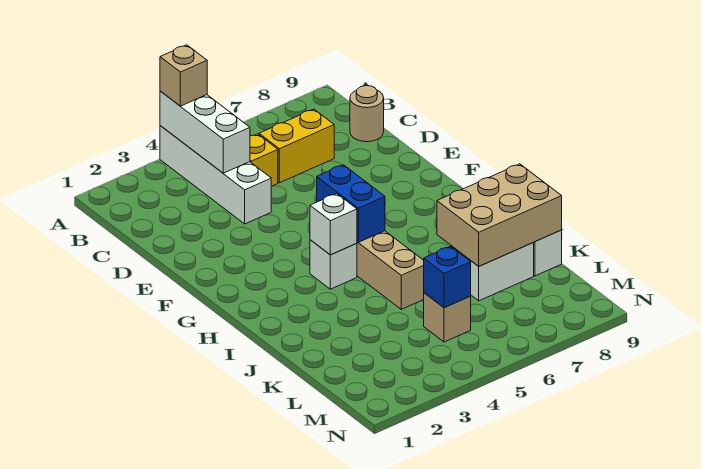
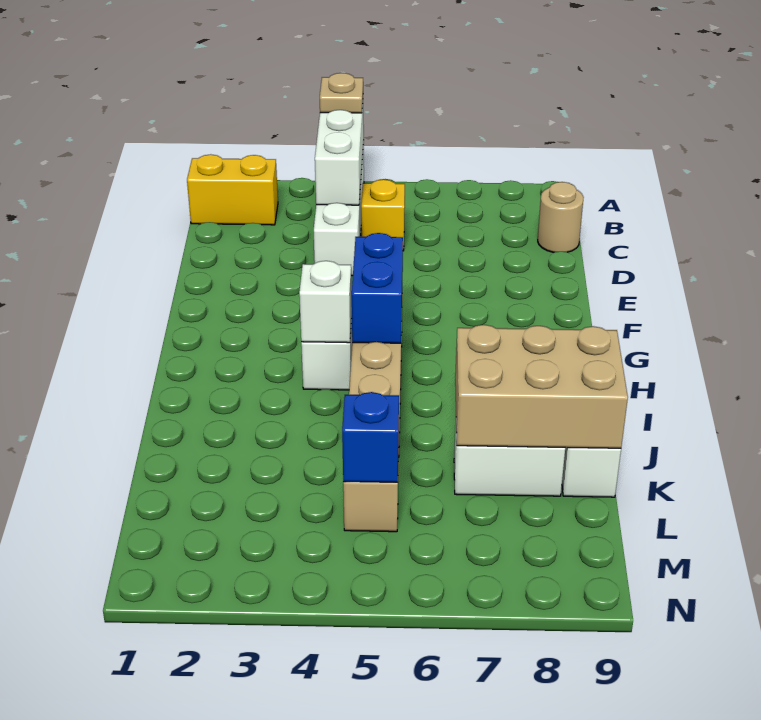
tan brick A4 level 3 -> tan plate A4 level 3
yellow brick C6:C7 level 1 -> yellow brick B1:B2 level 1

